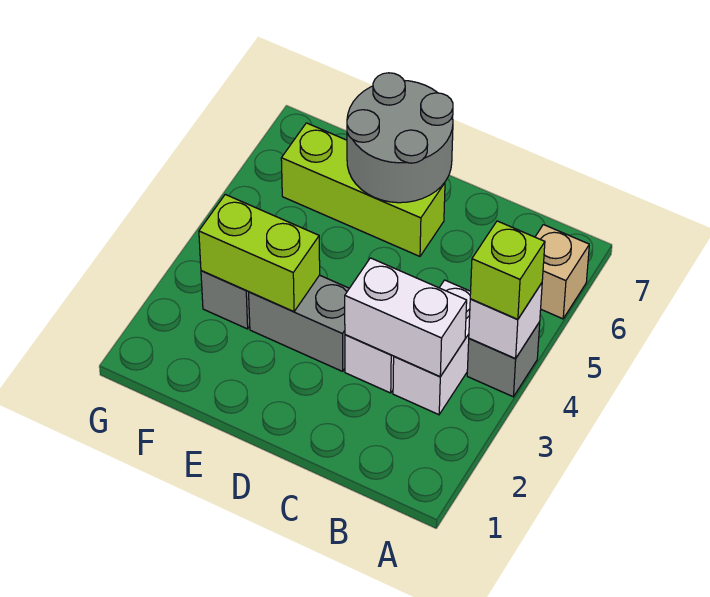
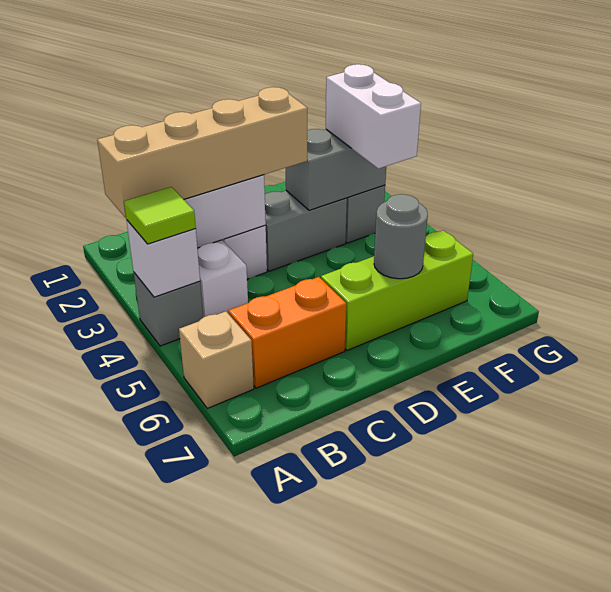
none -> tan brick A3:D3 level 3
lime brick A4 level 3 -> lime tile A4 level 3
none -> orange brick B6:C6 level 1
grey round brick D6:E7 level 2 -> grey round brick E6 level 2
lime brick E3:F3 level 2 -> grey brick E3:F3 level 2
none -> white brick F3:F4 level 3

